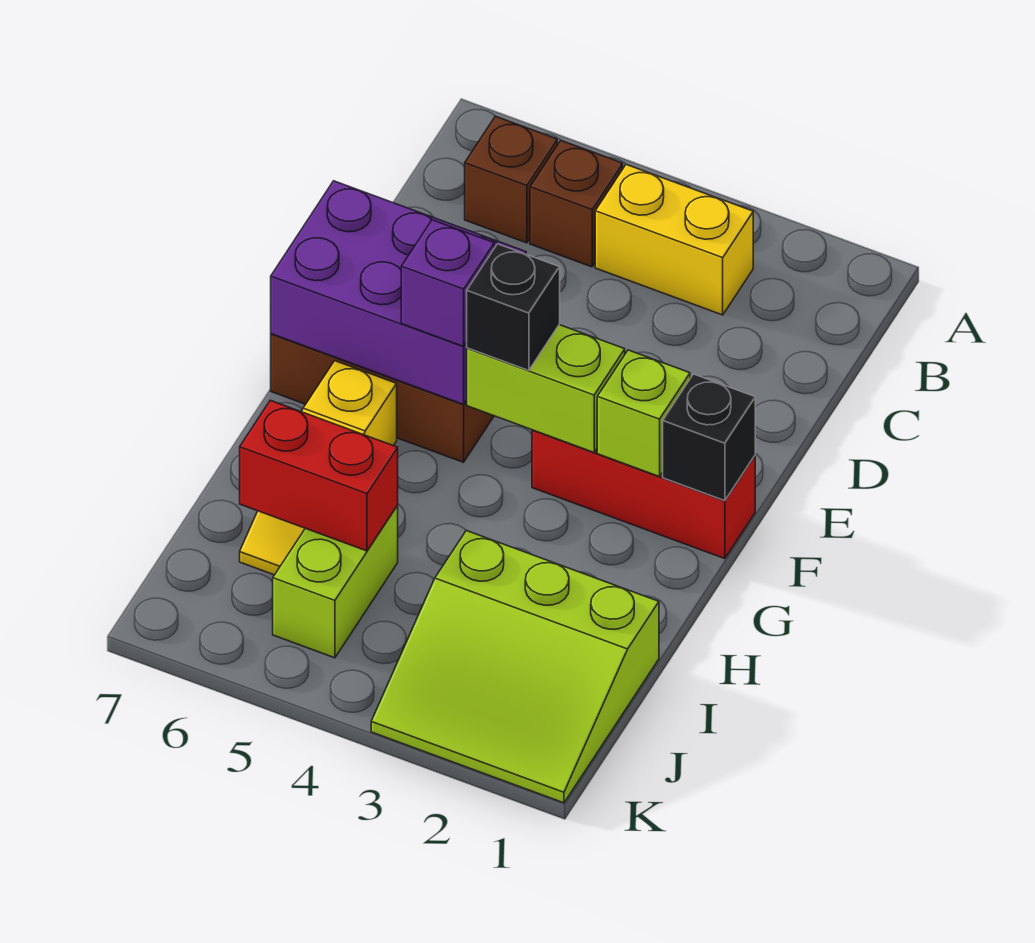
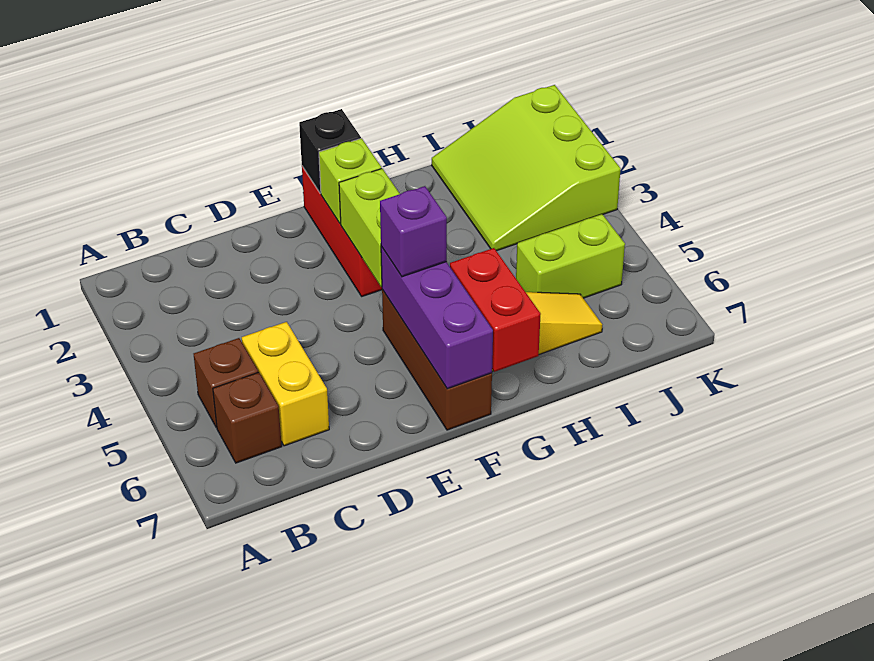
yellow brick B3:B4 level 1 -> yellow brick C5:C6 level 1
purple brick E5:F7 level 2 -> purple brick F5:F7 level 2
black brick F4 level 3 -> none
lime slope I1:K3 level 1 top I -> lime slope I1:K3 level 1 top K
red brick I5:I6 level 2 -> red brick G6:G7 level 2

